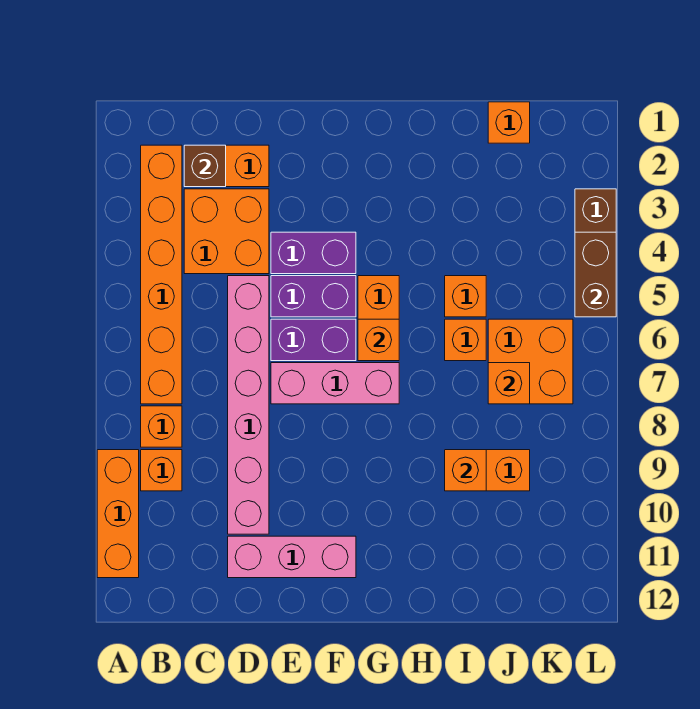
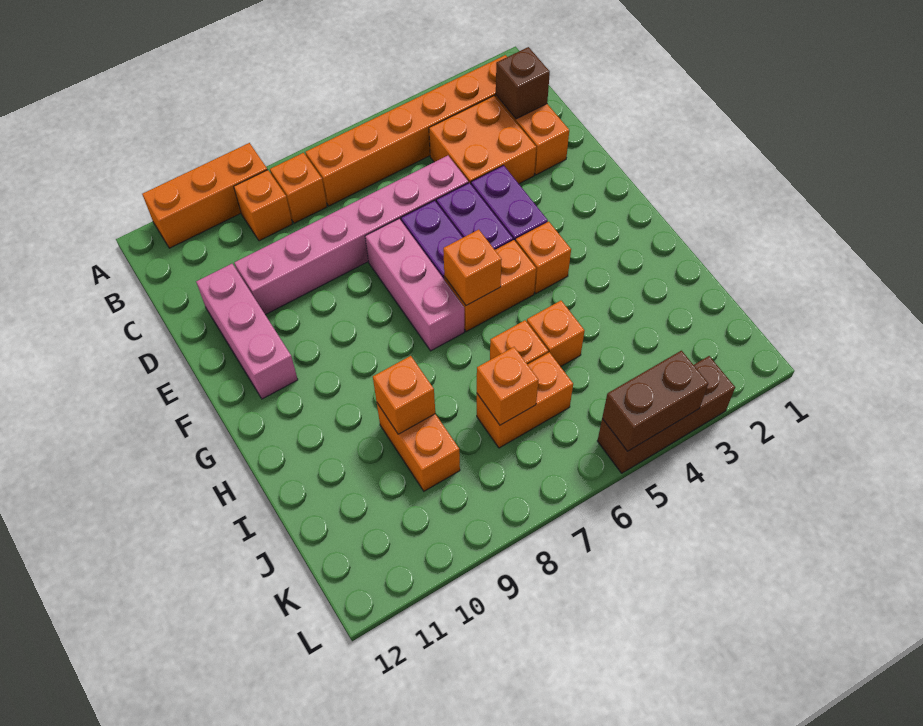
orange brick J1 level 1 -> orange brick G4 level 1
orange brick J6:K7 level 1 -> orange brick J6:J7 level 1

